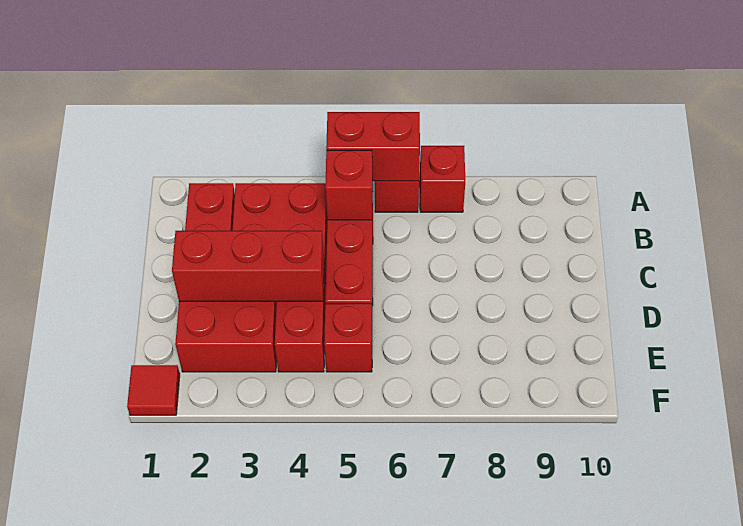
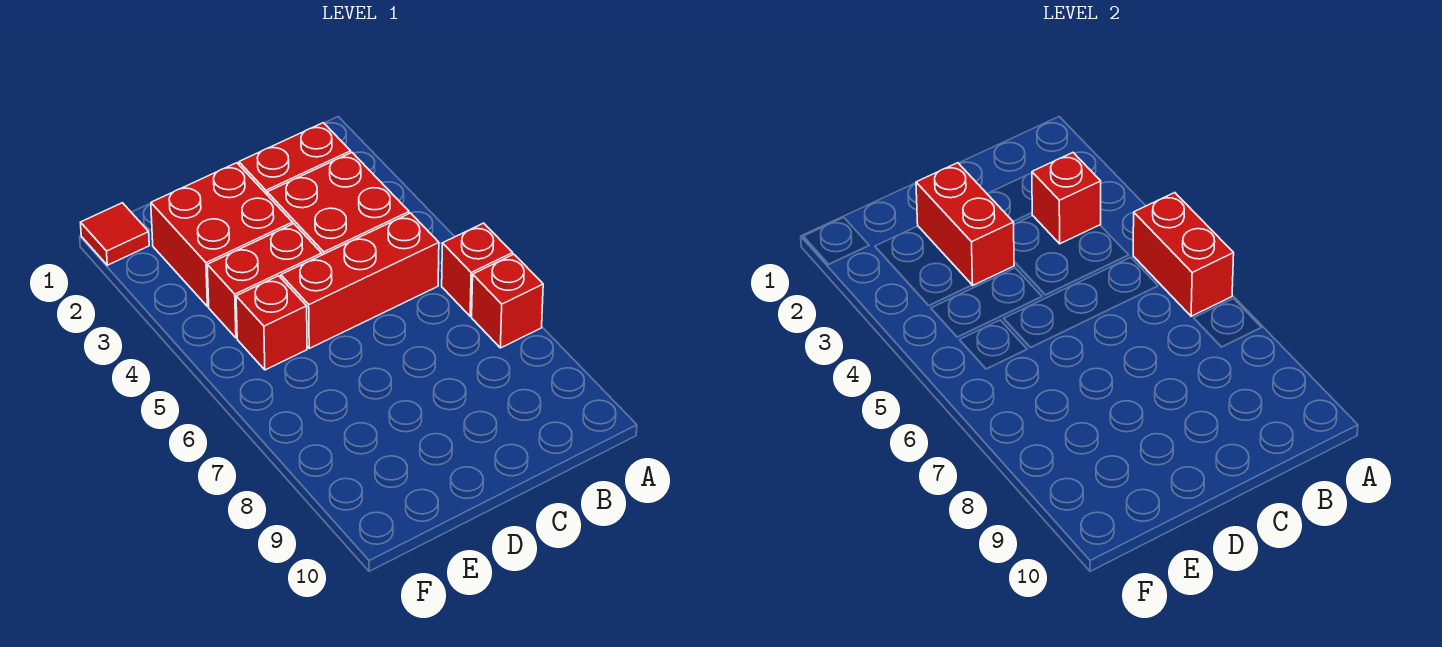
red brick B5 level 2 -> red brick B3 level 2
red brick D2:D4 level 2 -> red brick D2:D3 level 2

